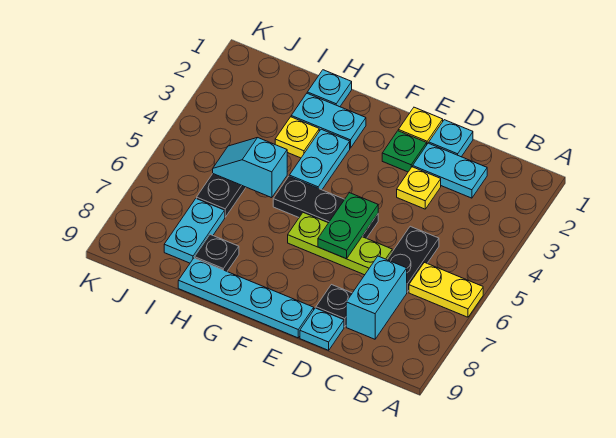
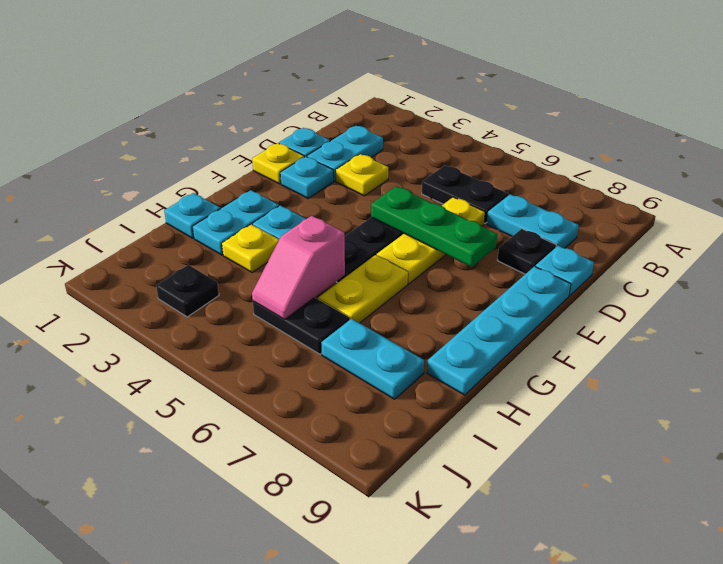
yellow plate A6:B6 level 1 -> yellow plate G6:H6 level 1
cyan brick C7:C8 level 1 -> cyan plate C7:C8 level 1
lime plate D6:F6 level 1 -> yellow plate D6:F6 level 1
green plate E2 level 1 -> cyan plate E2 level 1
green plate E5:E6 level 2 -> green plate E5:E7 level 2
cyan slope H5:I5 level 2 top H -> pink slope H5:I5 level 2 top H
black plate H8 level 1 -> black plate J3 level 1

